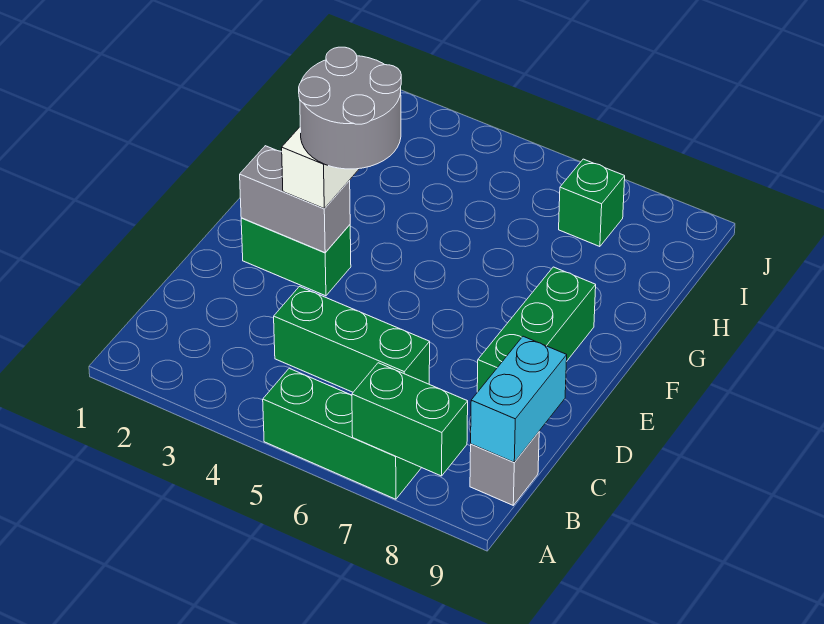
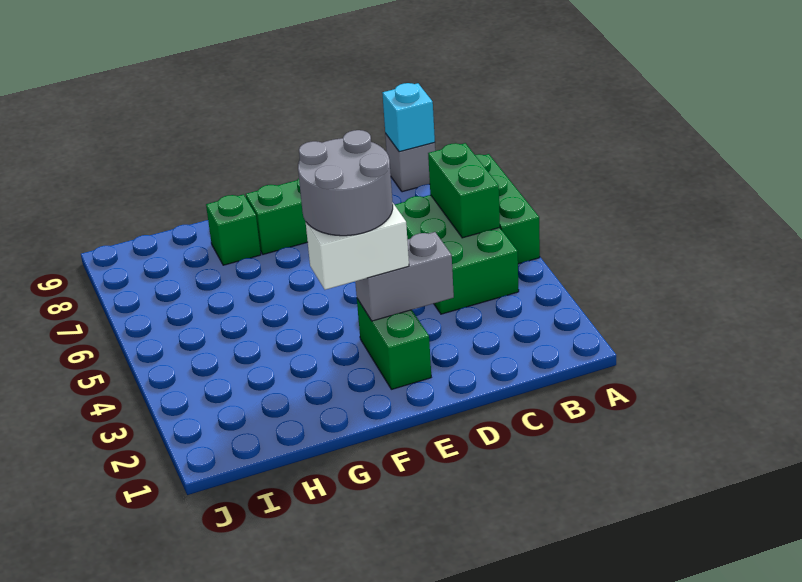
green brick A7:A8 level 2 -> green brick B5:B6 level 2
cyan brick B9:C9 level 2 -> cyan brick B9 level 2
green brick C4:C6 level 1 -> green brick B4:C6 level 1
grey brick E2:E3 level 2 -> grey brick D3:E3 level 2
green brick I7 level 1 -> green brick G8 level 1

